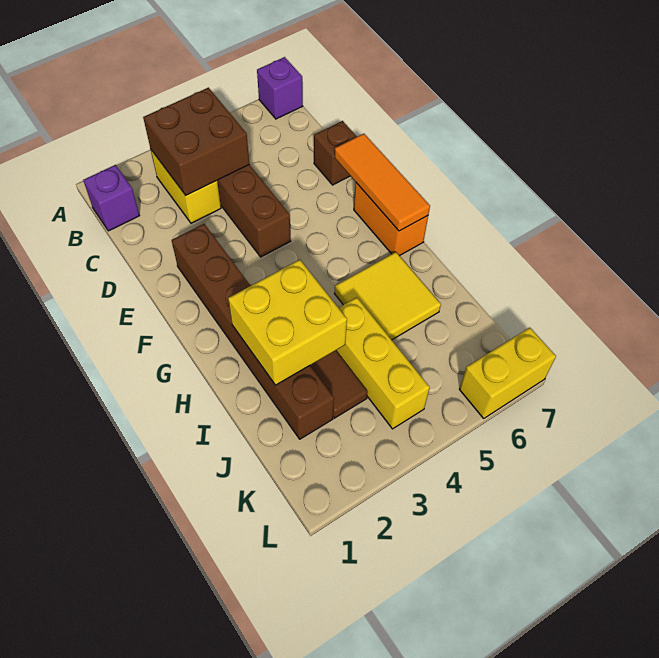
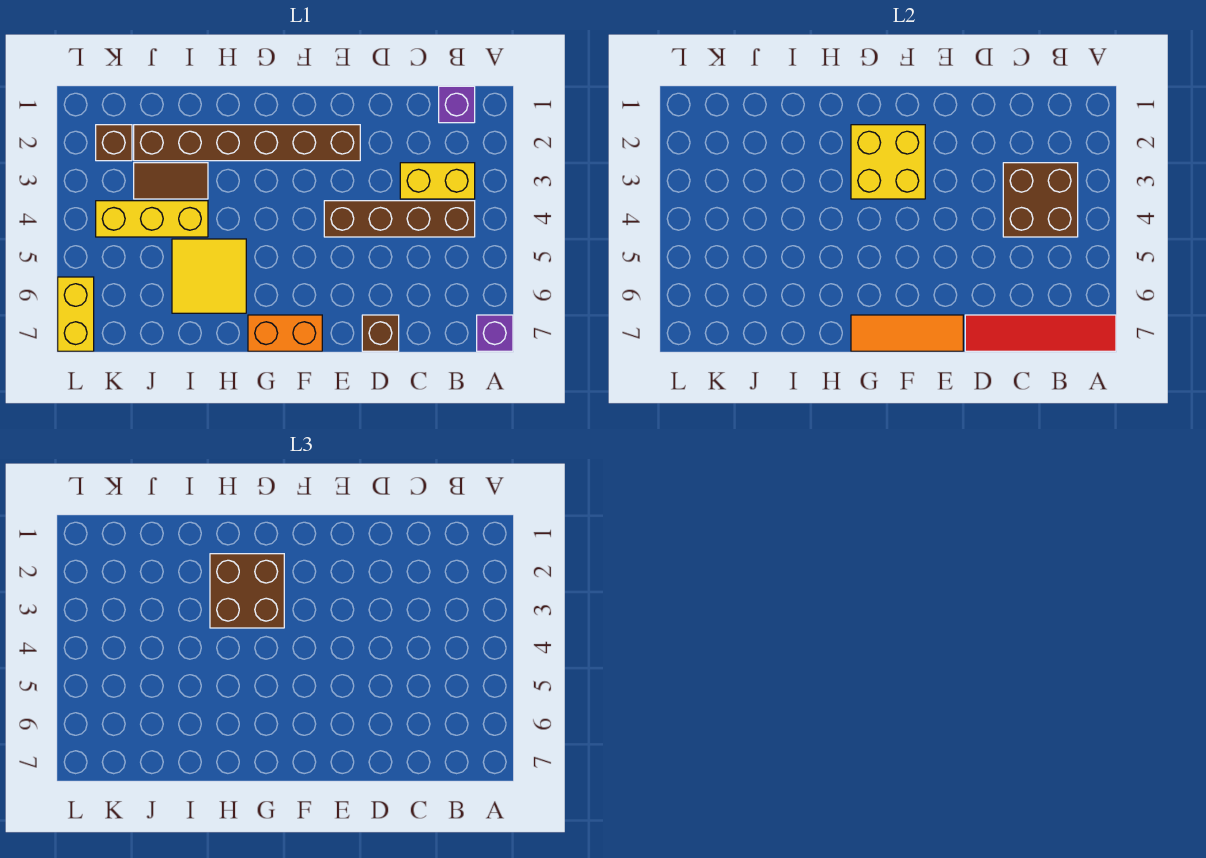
none -> red tile A7:D7 level 2
none -> brown brick G2:H3 level 3
yellow brick H2:I3 level 2 -> yellow brick F2:G3 level 2
none -> brown brick K2 level 1

